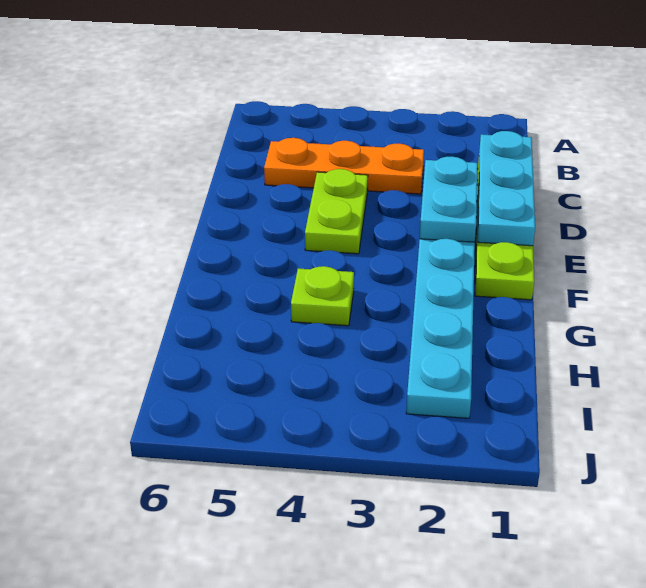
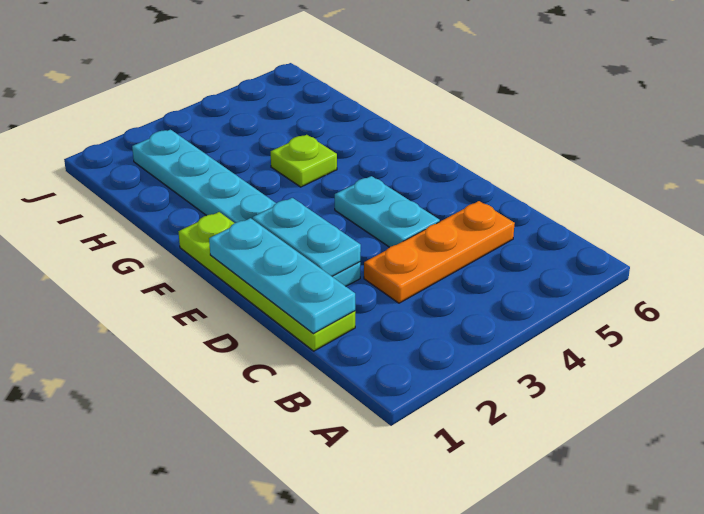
lime plate D4:E4 level 1 -> cyan plate D4:E4 level 1

